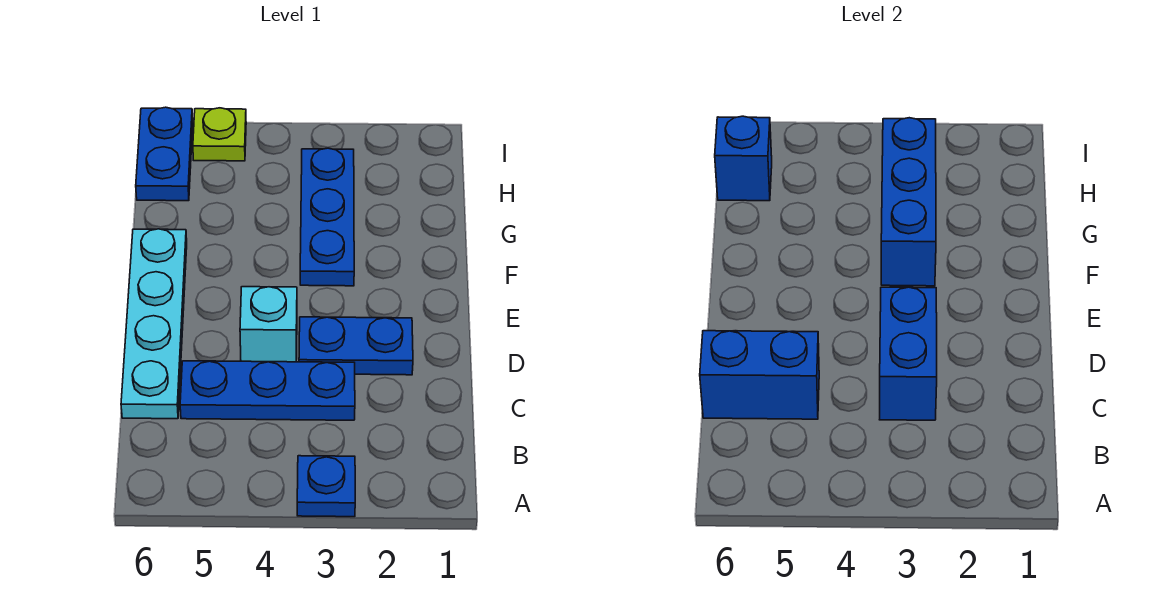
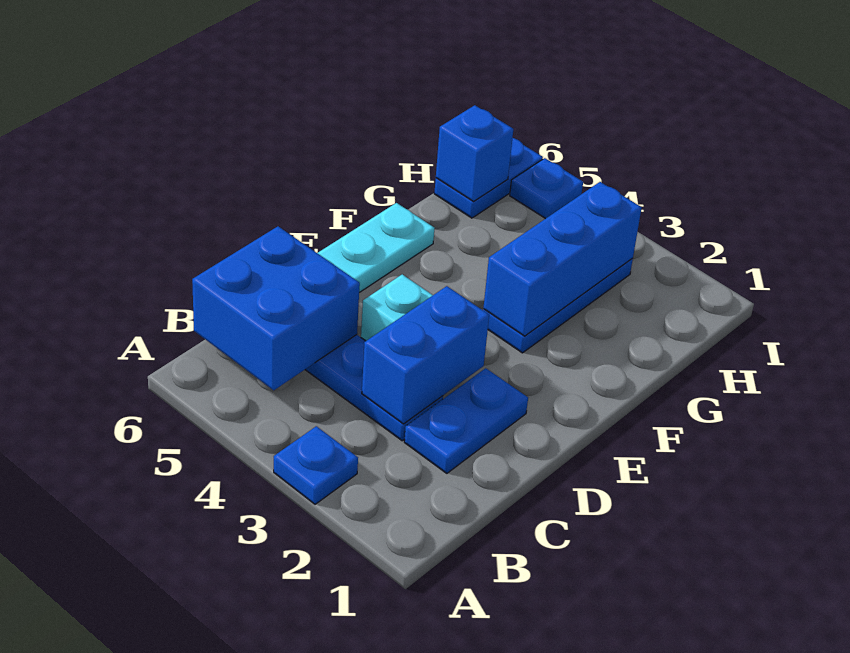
blue brick C5:C6 level 2 -> blue brick B5:C6 level 2
blue plate D2:D3 level 1 -> blue plate C2:D2 level 1
lime plate I5 level 1 -> blue plate I5 level 1

